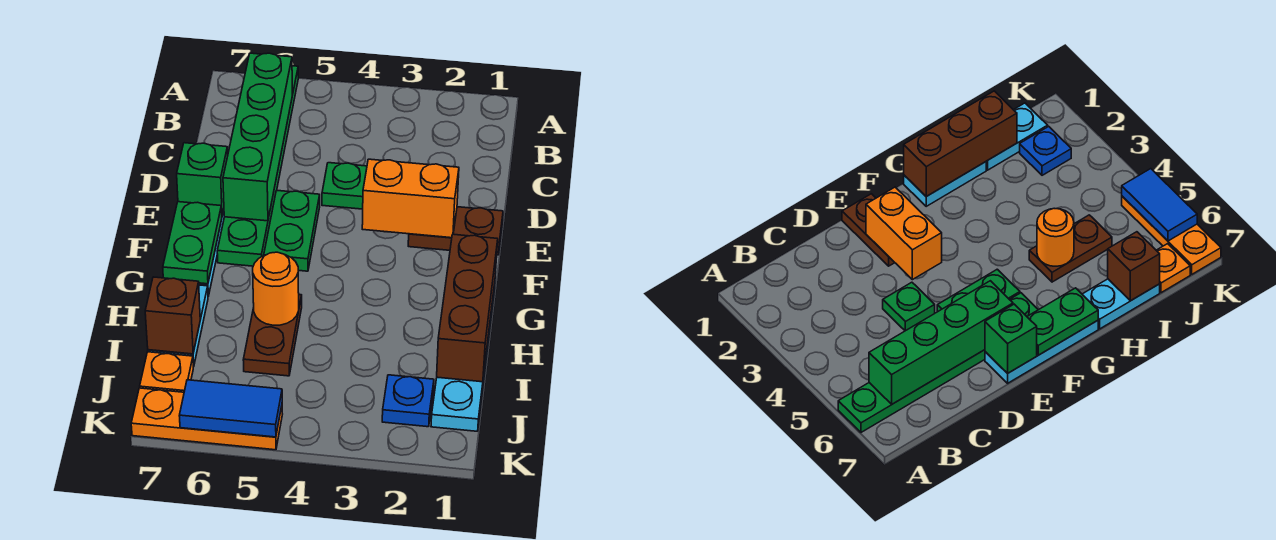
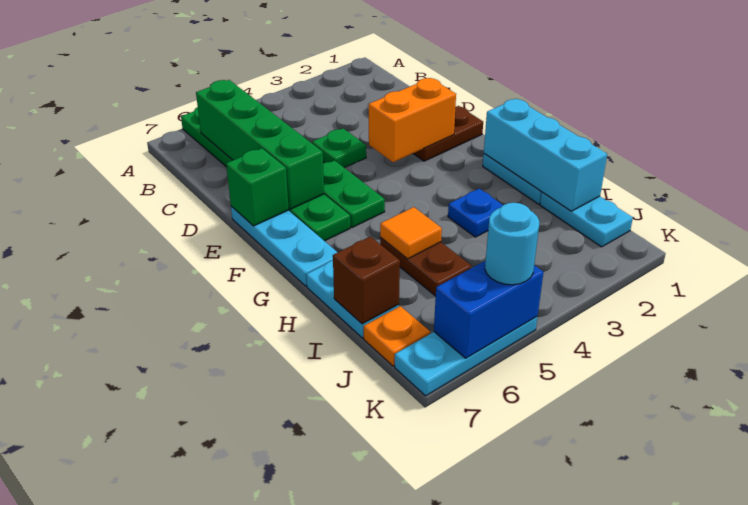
green plate F7:G7 level 2 -> none
brown brick G1:I1 level 2 -> cyan brick G1:I1 level 2
orange round brick H5 level 2 -> orange tile H5 level 2
blue plate J2 level 1 -> blue plate H3 level 1
orange plate K5:K7 level 1 -> cyan plate K5:K7 level 1
blue tile K5:K6 level 2 -> blue brick K5:K6 level 2
none -> cyan round brick K5 level 3

